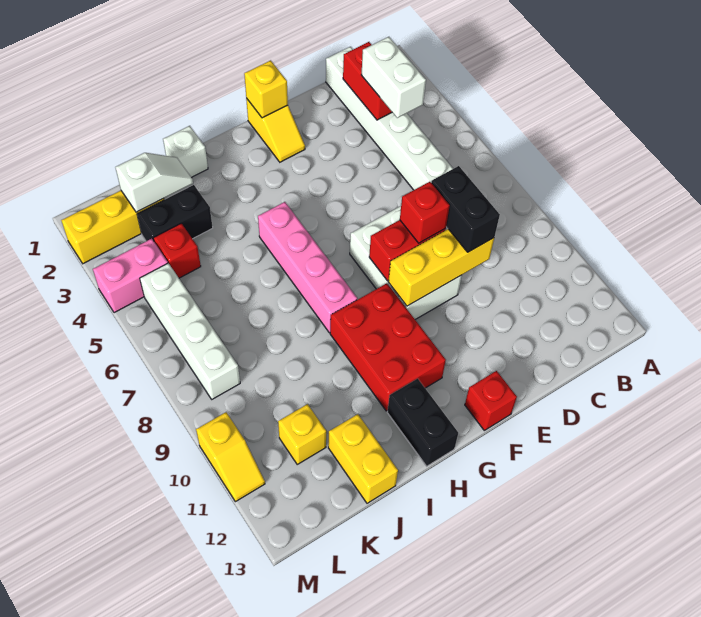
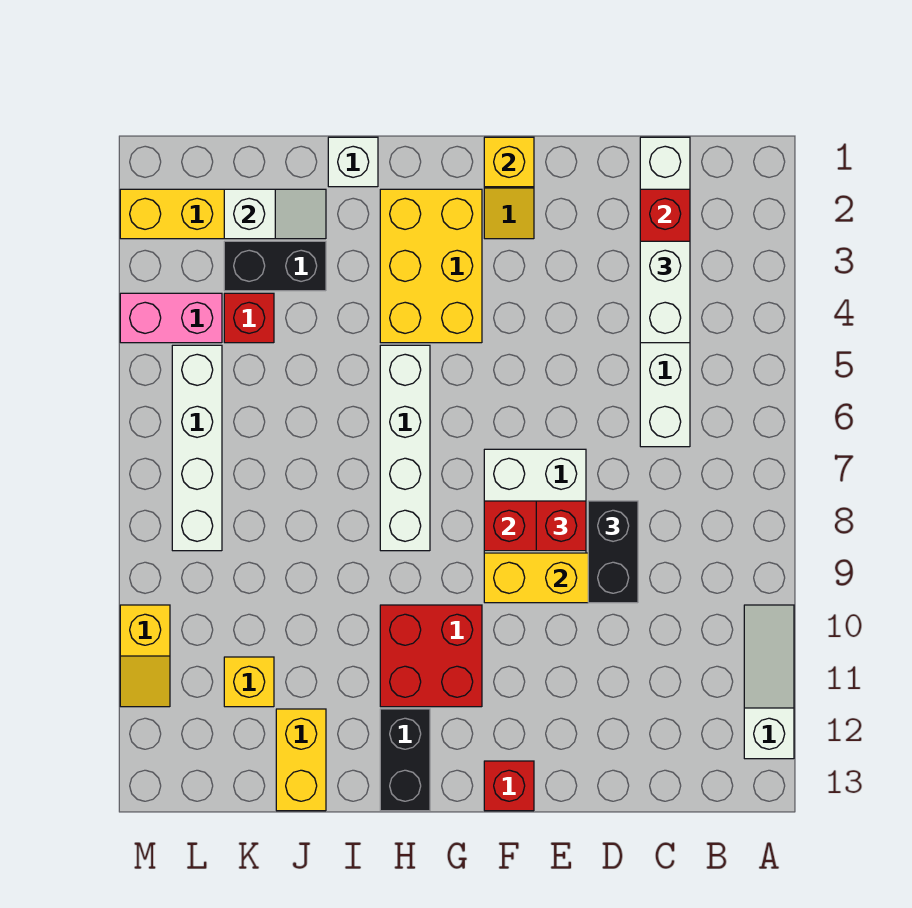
none -> white slope A10:A12 level 1 top 12
none -> yellow brick G2:H4 level 1
red brick G9:H11 level 1 -> red brick G10:H11 level 1
pink brick H5:H8 level 1 -> white brick H5:H8 level 1

